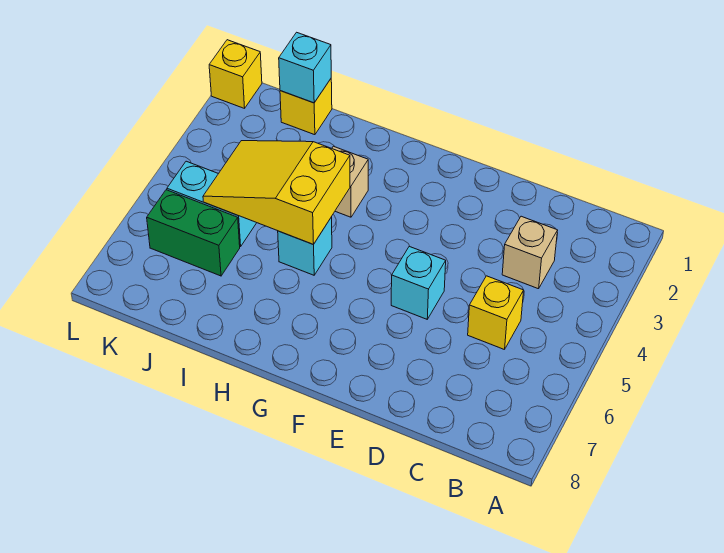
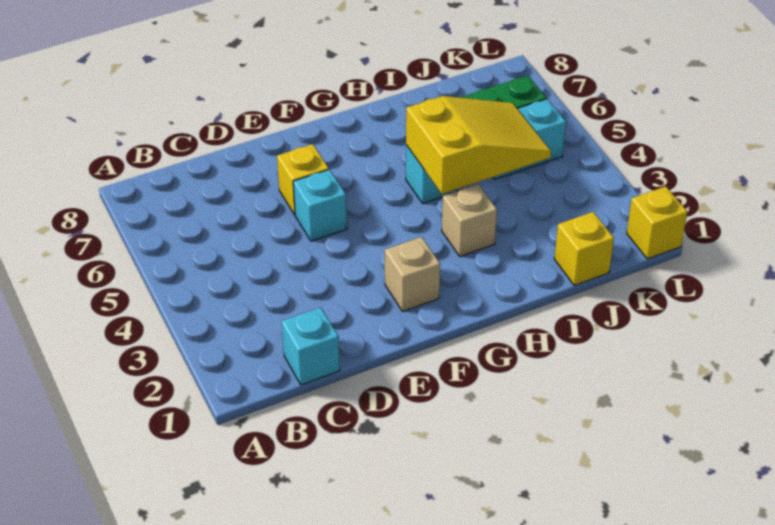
tan brick C3 level 1 -> tan brick F2 level 1
yellow brick C5 level 1 -> yellow brick E6 level 1
cyan brick J1 level 2 -> cyan brick C1 level 1

